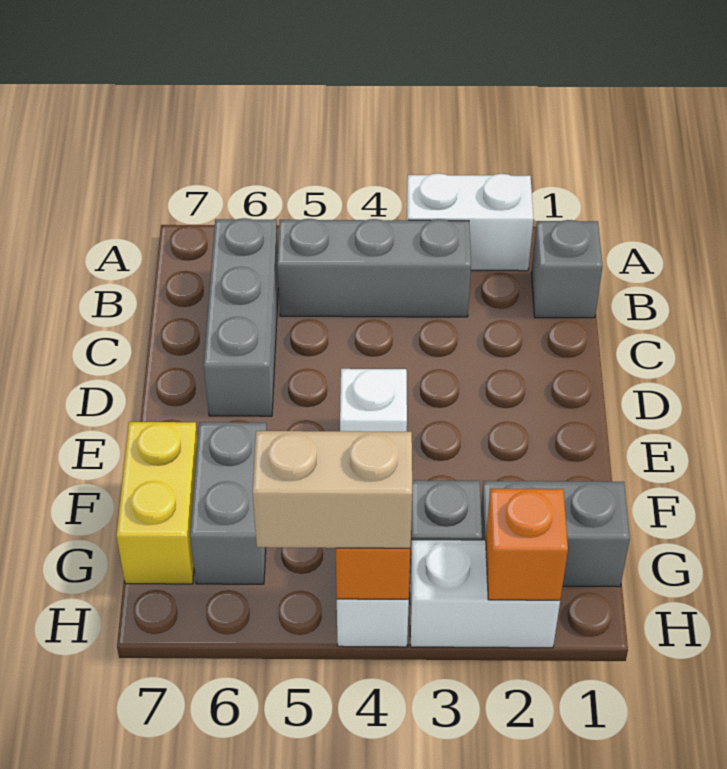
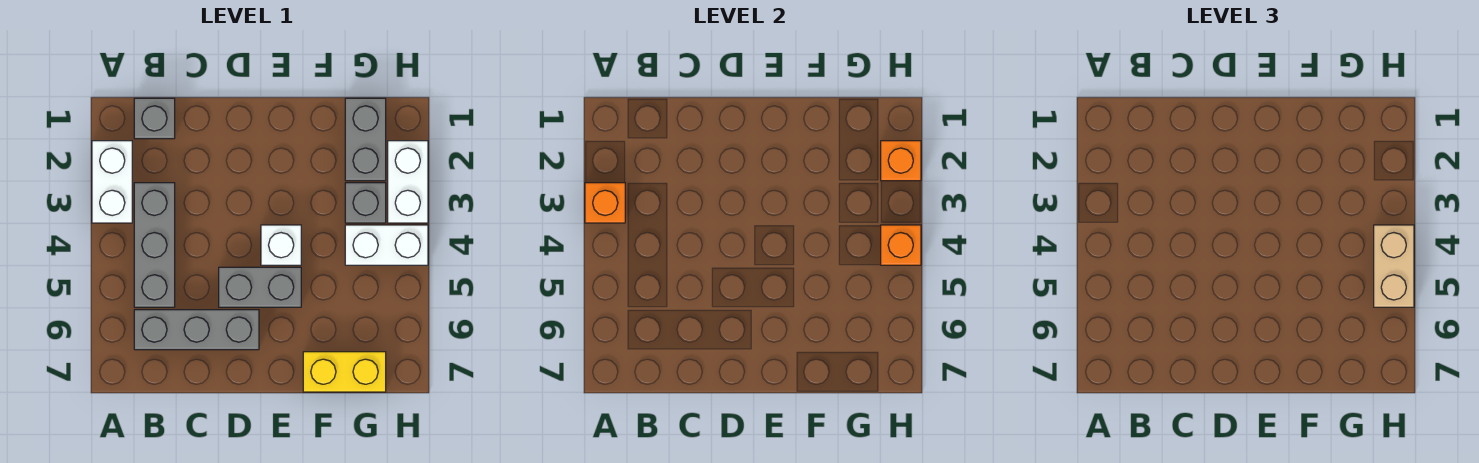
none -> orange brick A3 level 2
grey brick F6:G6 level 1 -> grey brick D5:E5 level 1

